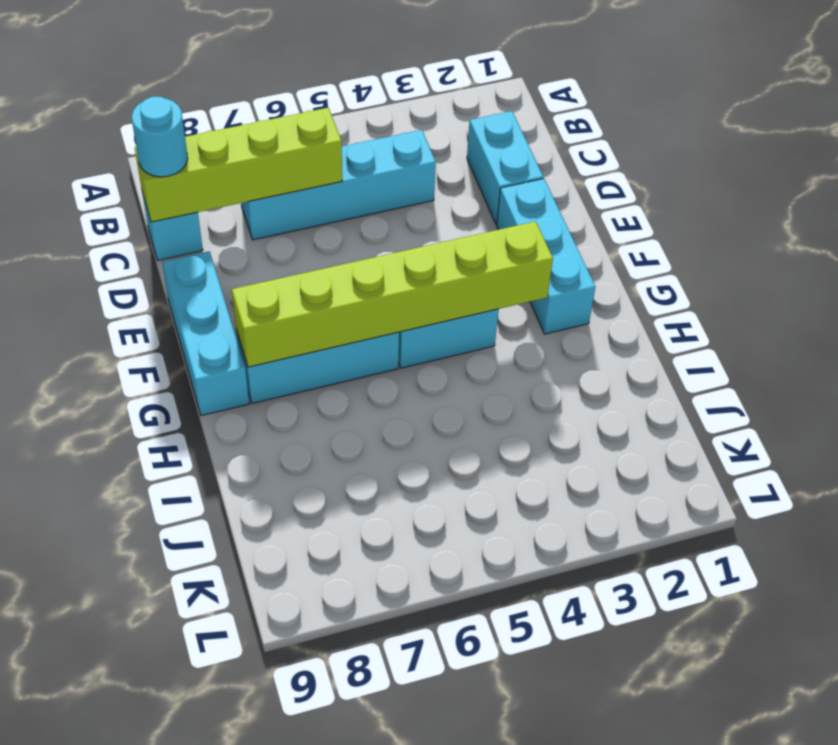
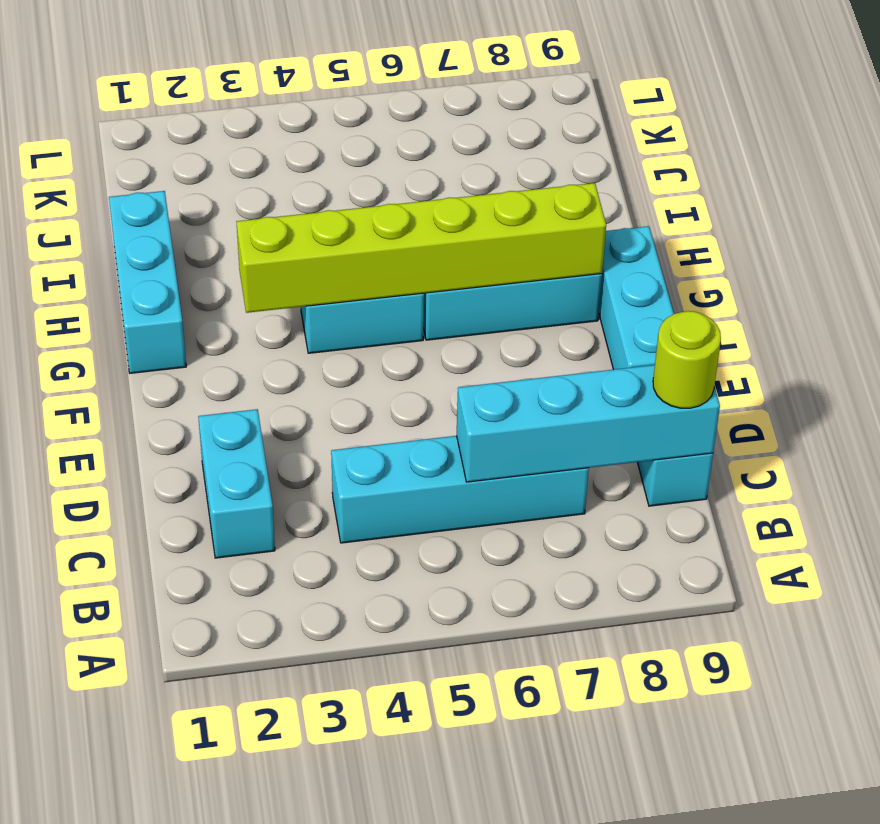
lime brick C6:C9 level 2 -> cyan brick C6:C9 level 2
cyan round brick C9 level 3 -> lime round brick C9 level 3
cyan brick E2:G2 level 1 -> cyan brick G1:I1 level 1

